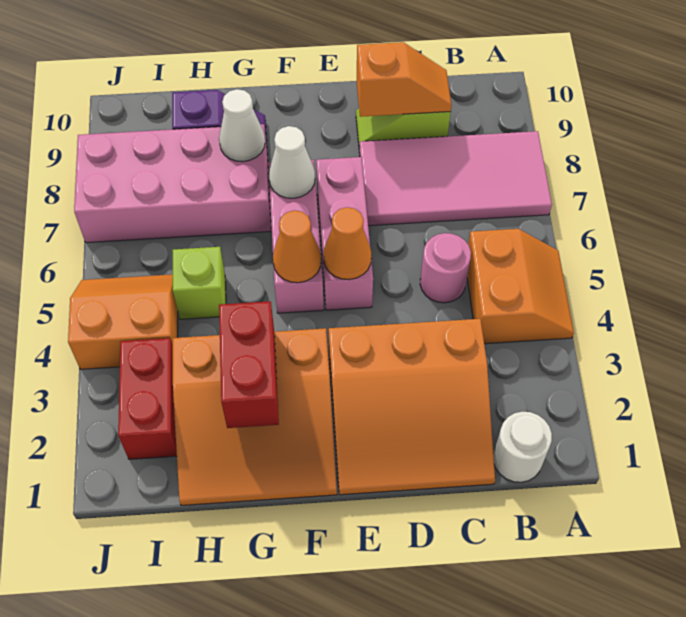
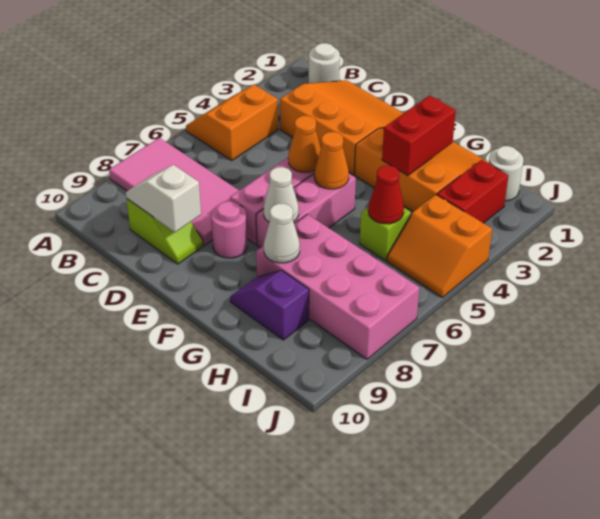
pink round brick C5 level 1 -> pink round brick E8 level 1
orange slope C9:D9 level 2 top D -> white slope C9:D9 level 2 top D
none -> red cone H5 level 2
none -> white round brick I1 level 1

